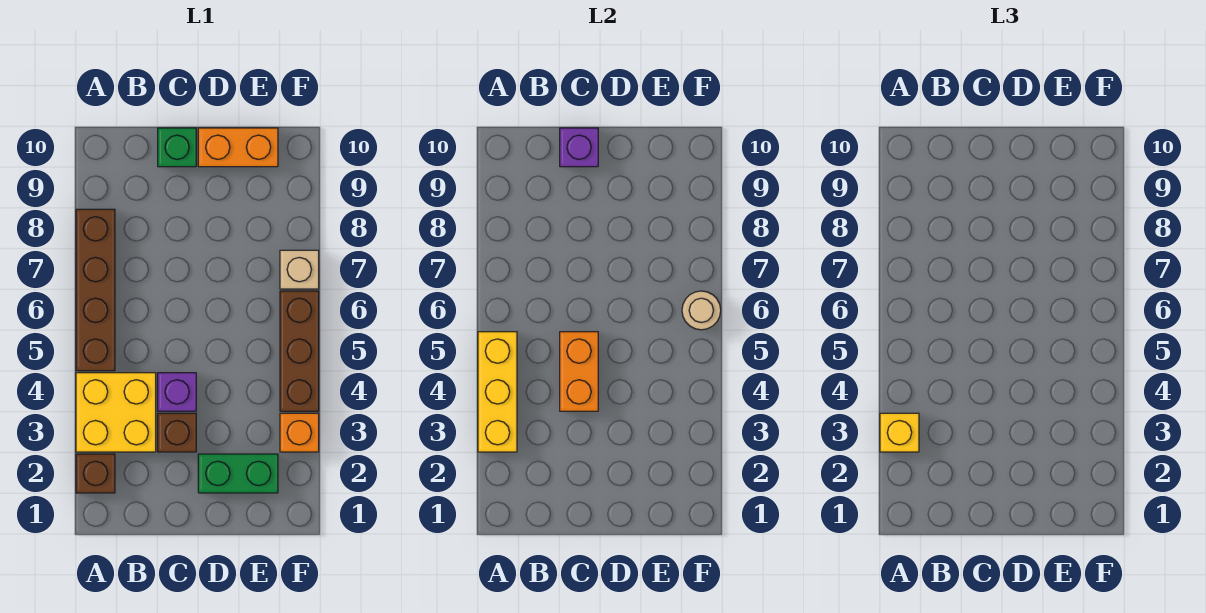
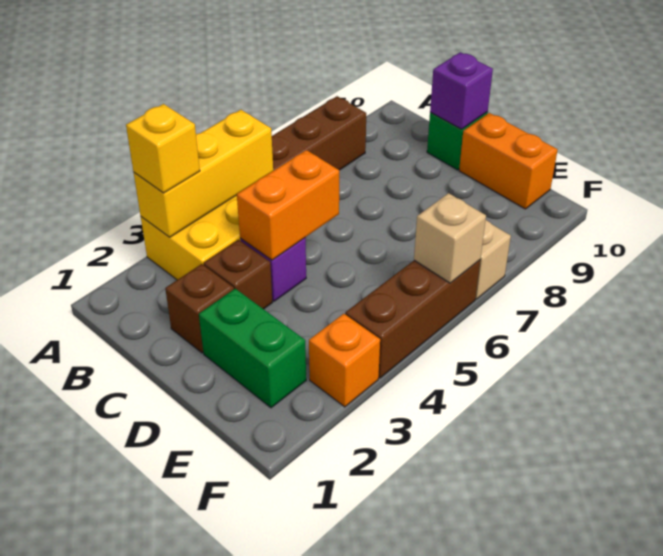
brown brick A2 level 1 -> brown brick C2 level 1
tan round brick F6 level 2 -> tan brick F6 level 2

